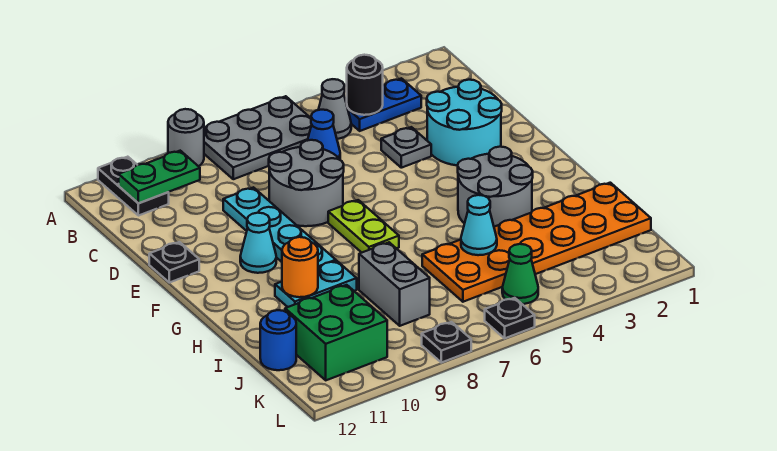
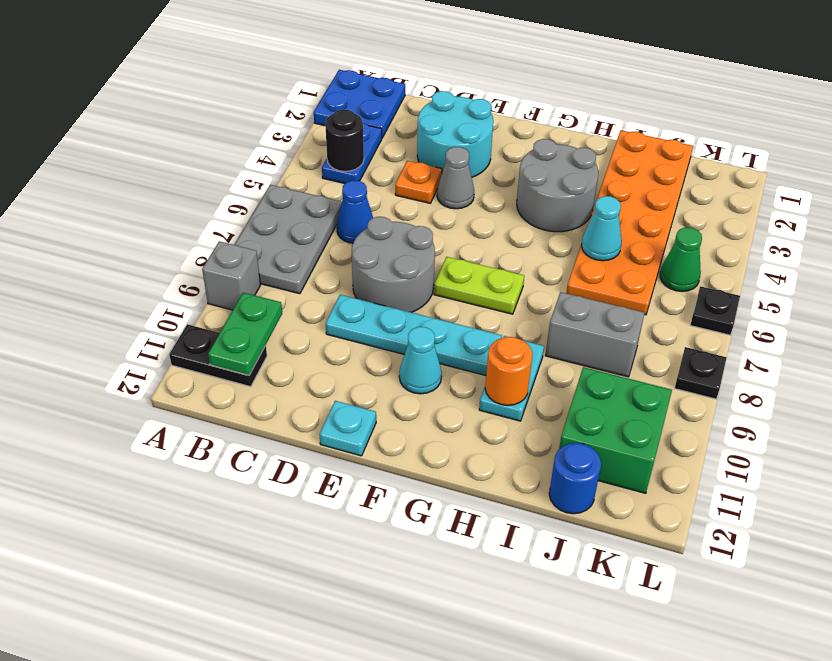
none -> blue plate A1:B2 level 1
grey round brick A9 level 1 -> grey brick A9 level 1
grey cone B5 level 1 -> grey cone E4 level 1
grey plate D4 level 1 -> orange plate D4 level 1
black plate E12 level 1 -> cyan plate E12 level 1

